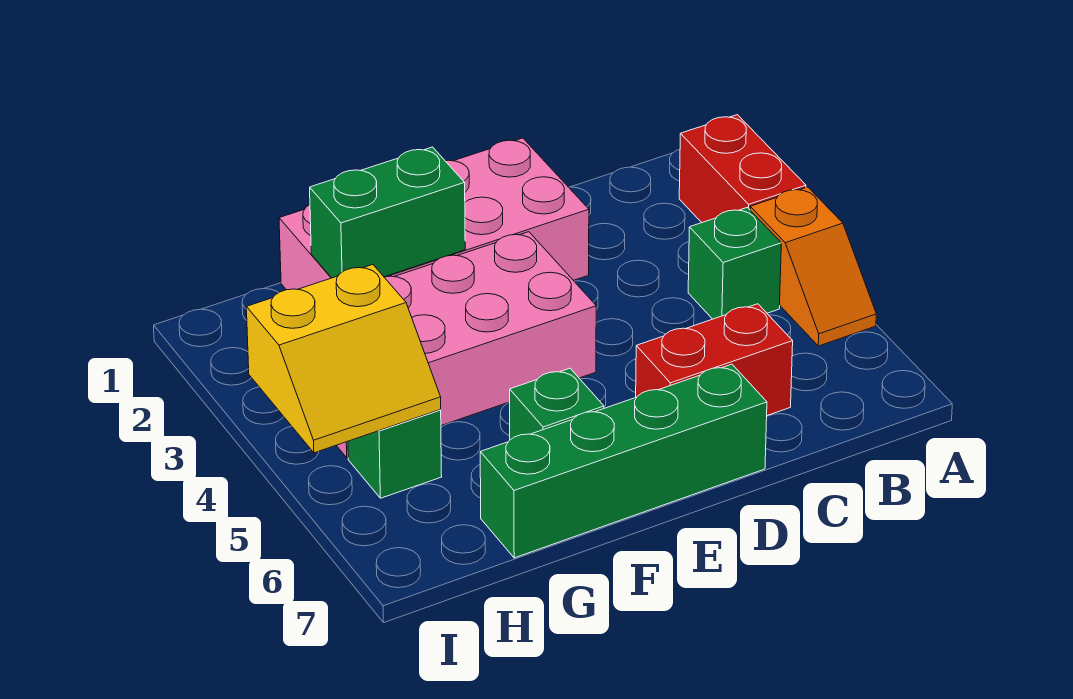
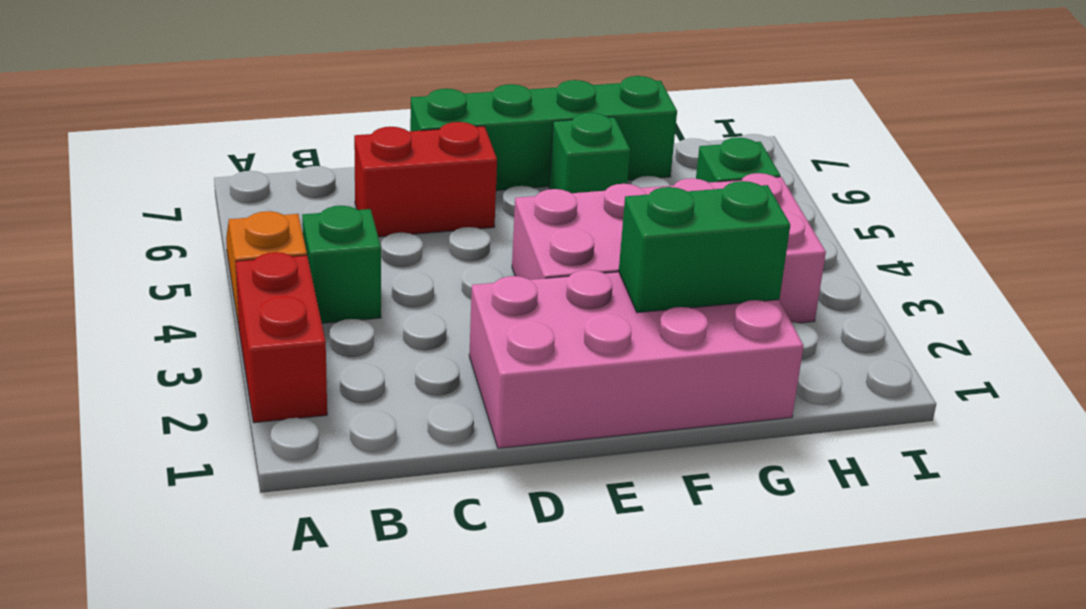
yellow slope H4:I5 level 2 top 4 -> none

